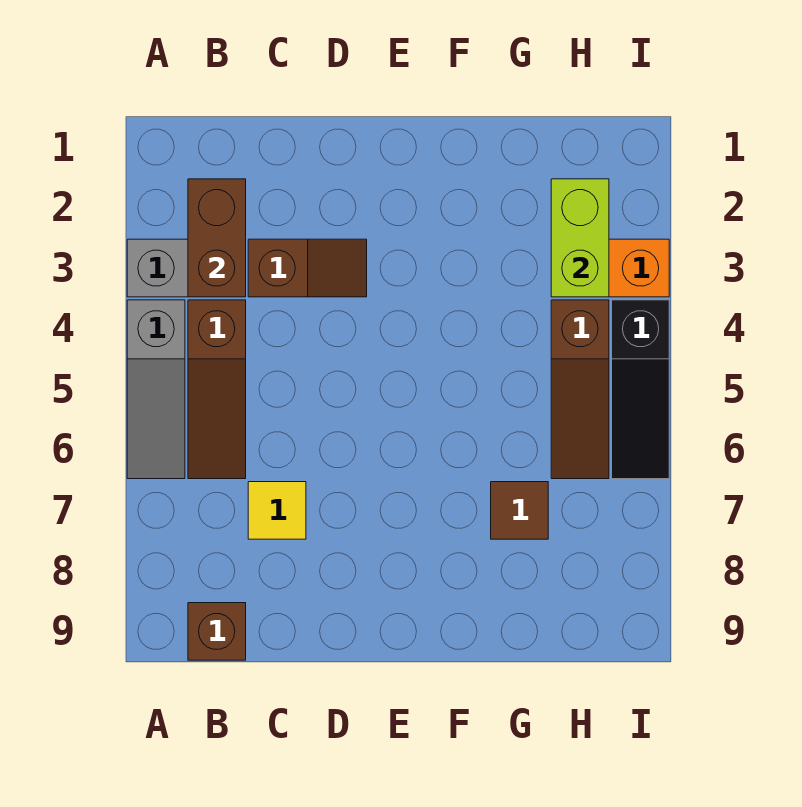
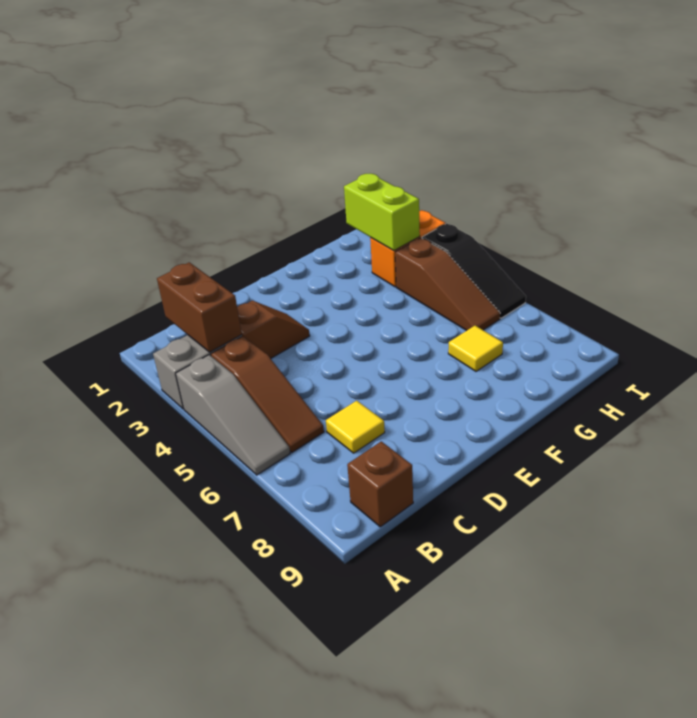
brown tile G7 level 1 -> yellow tile G7 level 1

